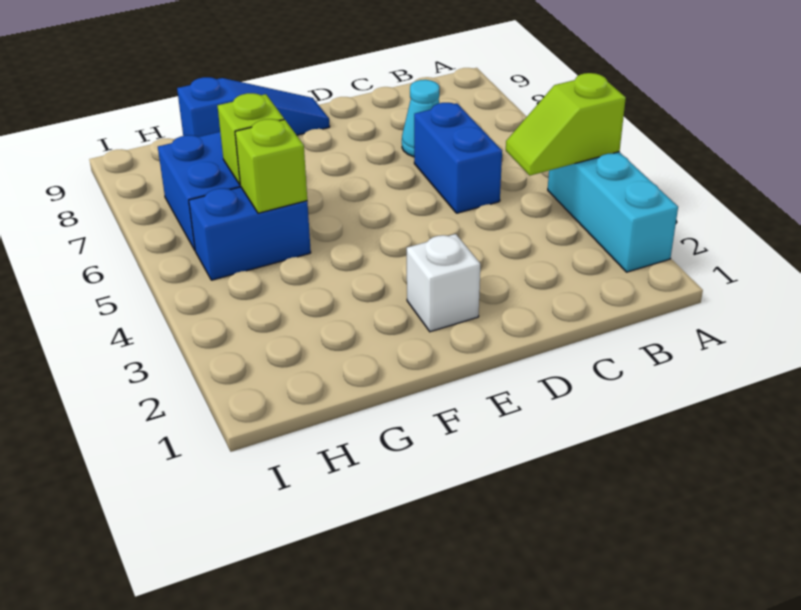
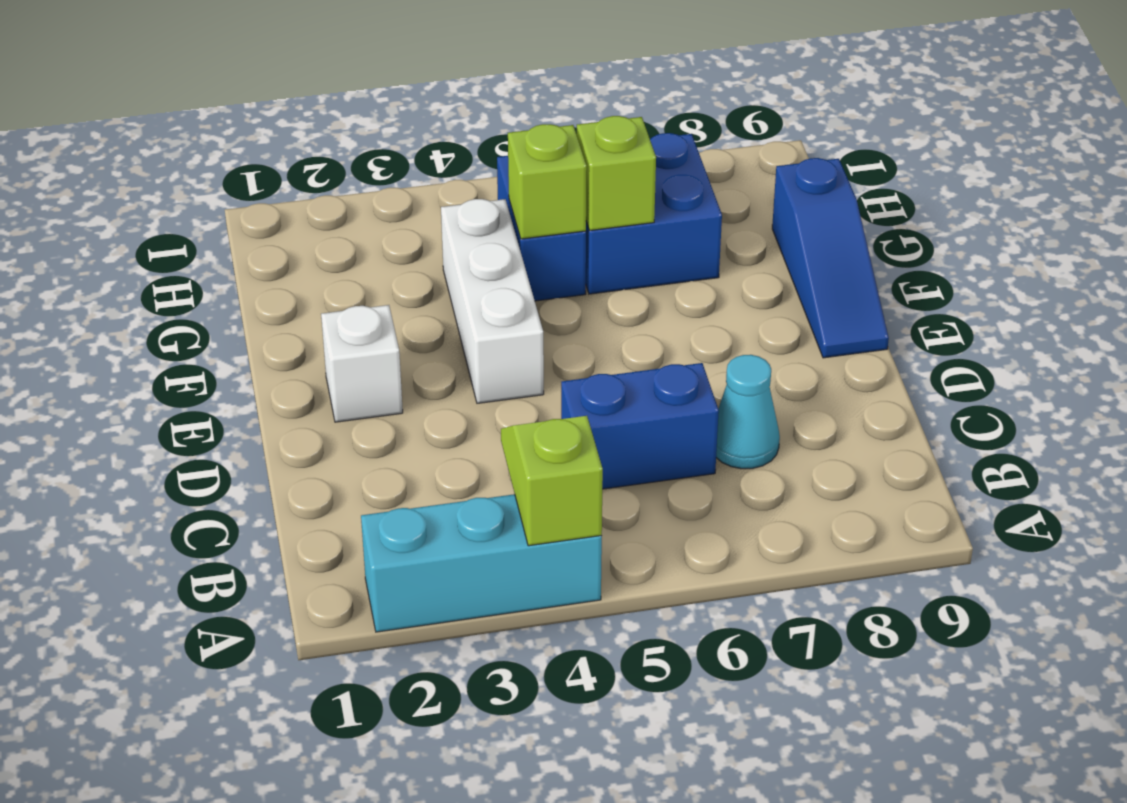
none -> white brick E4:G4 level 1

